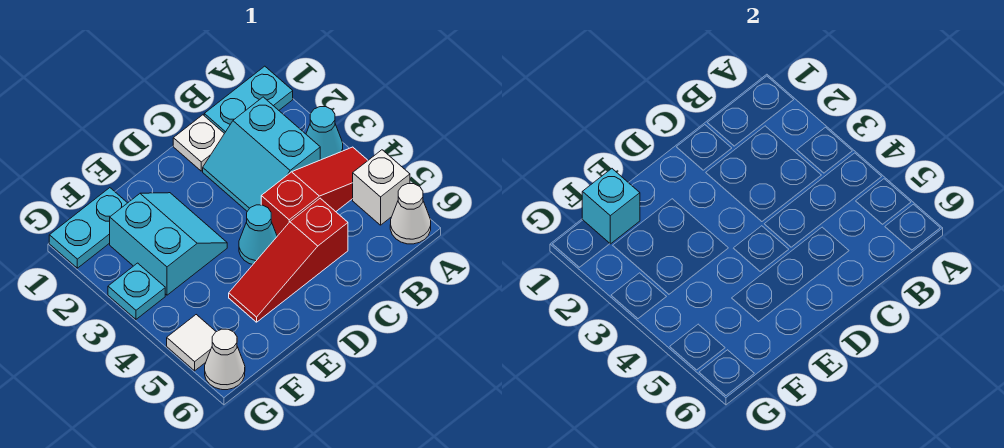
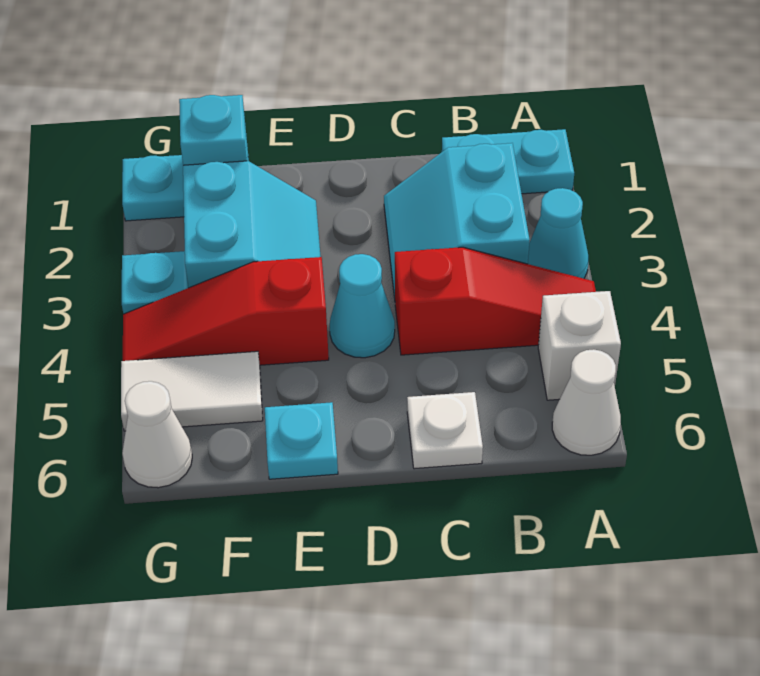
white plate C1 level 1 -> white plate C6 level 1
red slope C5:E5 level 1 top C -> red slope E4:G4 level 1 top E
none -> cyan plate E6 level 1
white tile G5 level 1 -> white tile F5:G5 level 1

